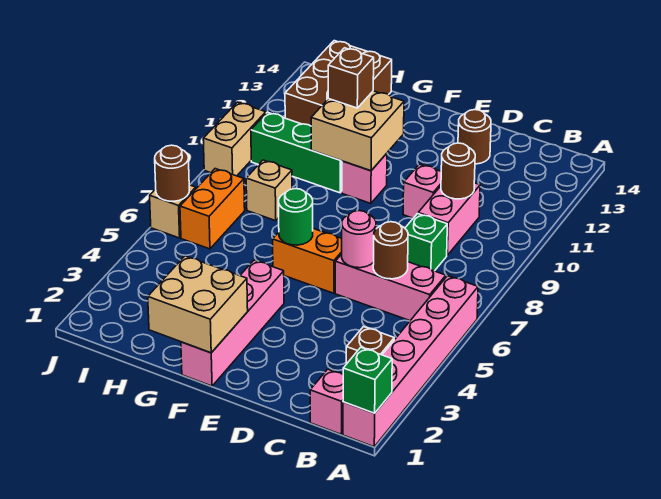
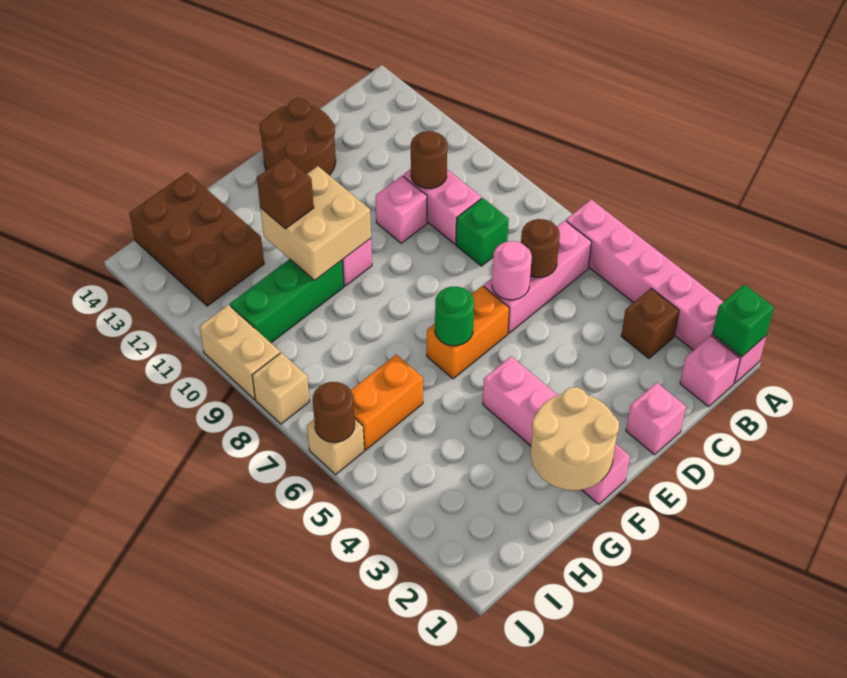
none -> pink brick D1 level 1
brown round brick D13 level 1 -> brown round brick D13:E14 level 1
tan brick F1:G2 level 2 -> tan round brick F1:G2 level 2
tan brick H8 level 1 -> tan brick J8 level 1
orange brick I6:I7 level 1 -> orange brick H6:I6 level 1

